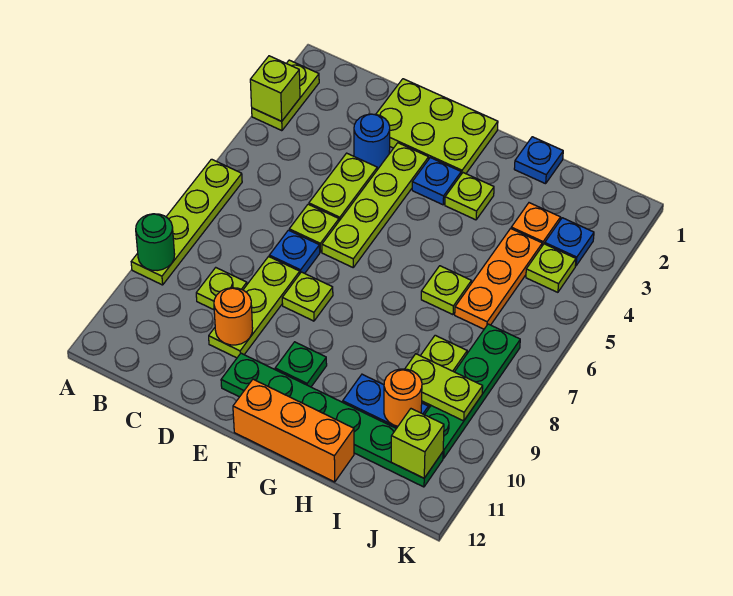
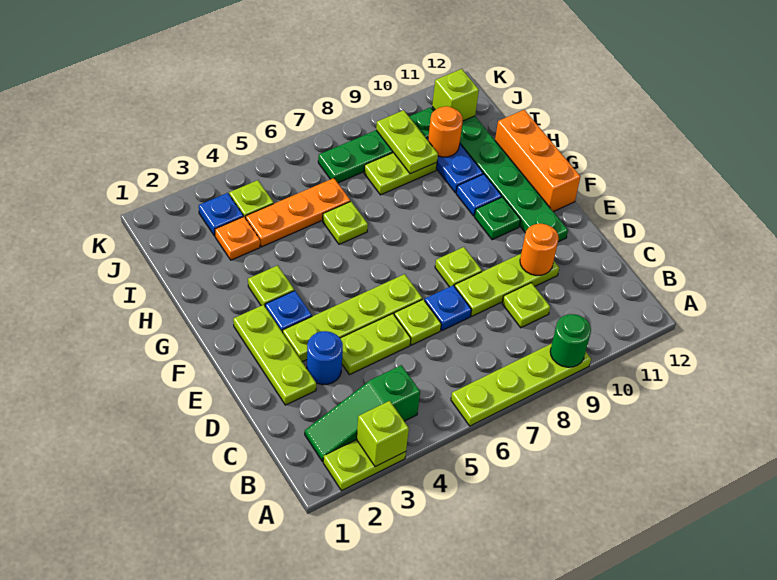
none -> green slope B2:B4 level 1 top 4
lime plate D1:F2 level 1 -> lime plate D2:F2 level 1
blue plate H1 level 1 -> blue plate G10 level 1

